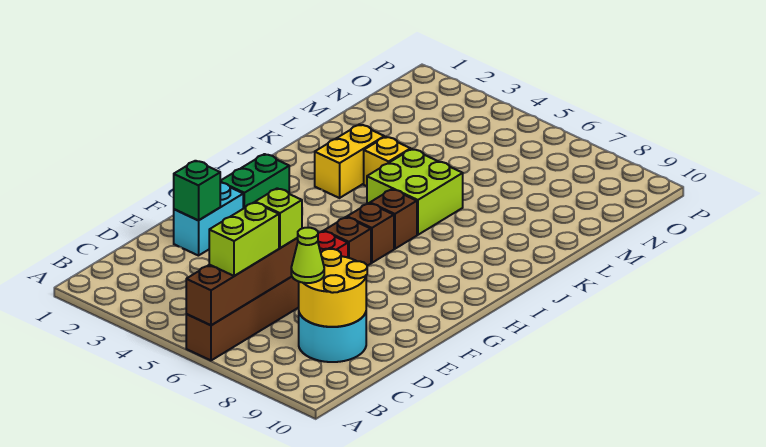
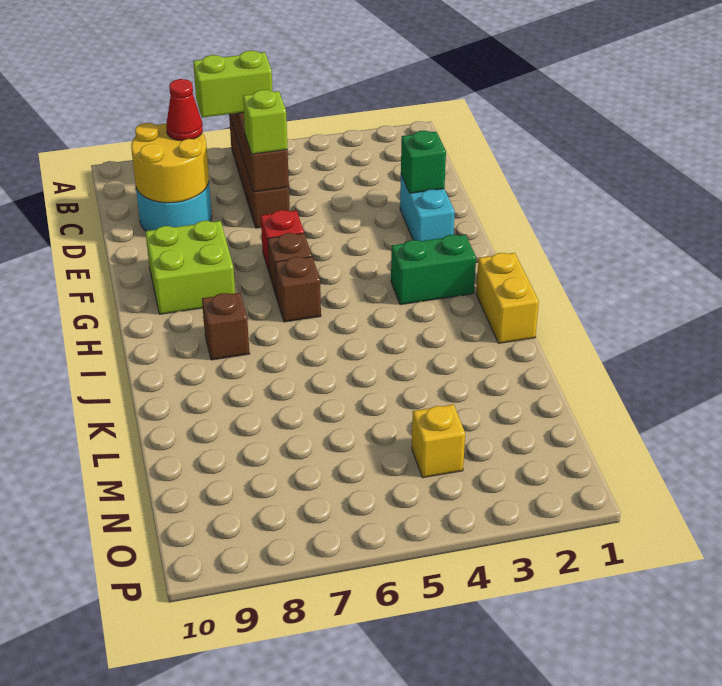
lime brick B6:C6 level 3 -> lime brick B6:B7 level 3
lime cone C8 level 3 -> red cone C8 level 3
green brick G2:H2 level 1 -> green brick H2:H3 level 1
brown brick I6 level 1 -> brown brick I8 level 1
yellow brick J3:K3 level 1 -> yellow brick I1:J1 level 1
lime brick J5:K6 level 1 -> lime brick F8:G9 level 1
yellow brick K4 level 1 -> yellow brick N4 level 1

